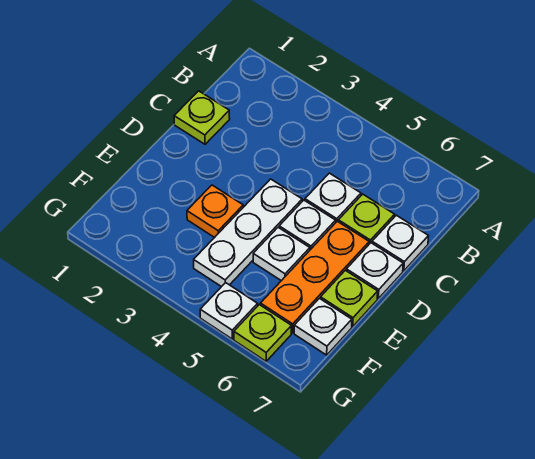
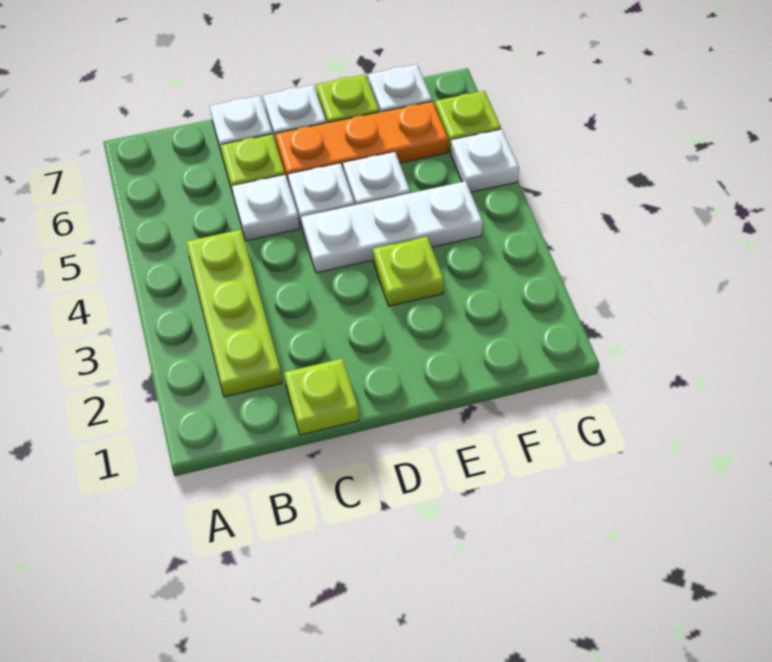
none -> lime plate B2:B4 level 1
orange plate E3 level 1 -> lime plate E3 level 1

